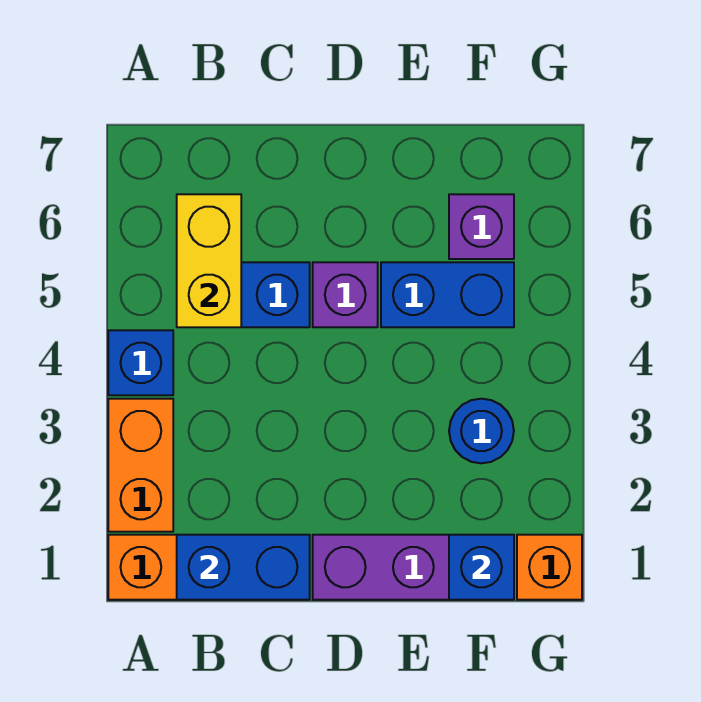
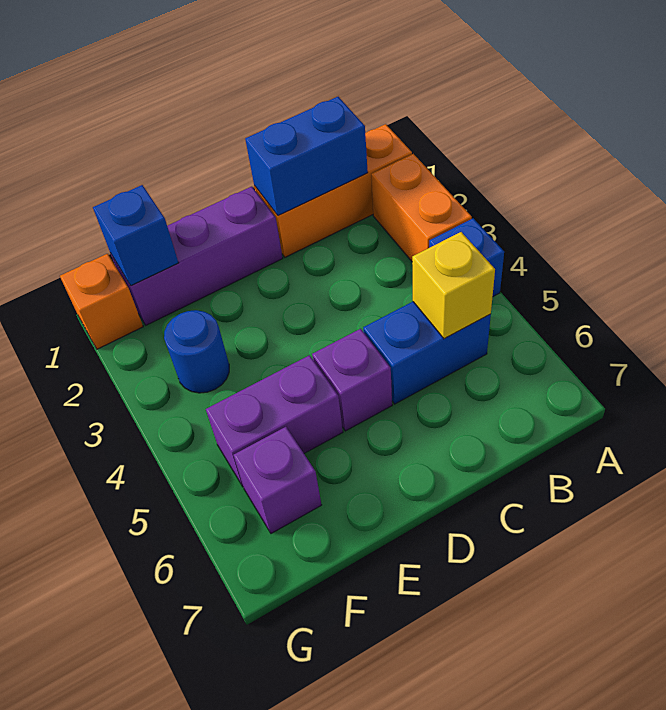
yellow brick B5:B6 level 2 -> yellow brick B5 level 2
blue brick E5:F5 level 1 -> purple brick E5:F5 level 1

